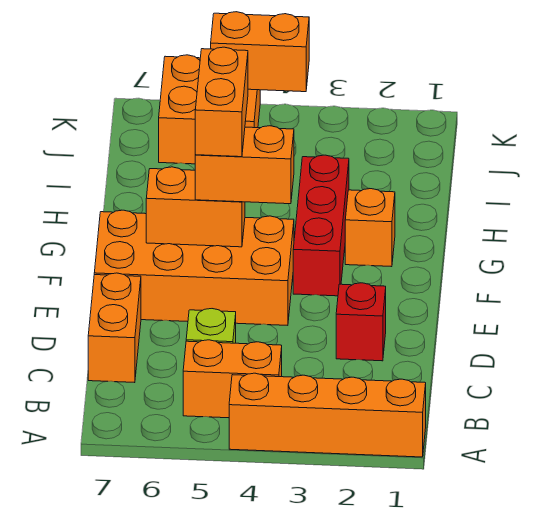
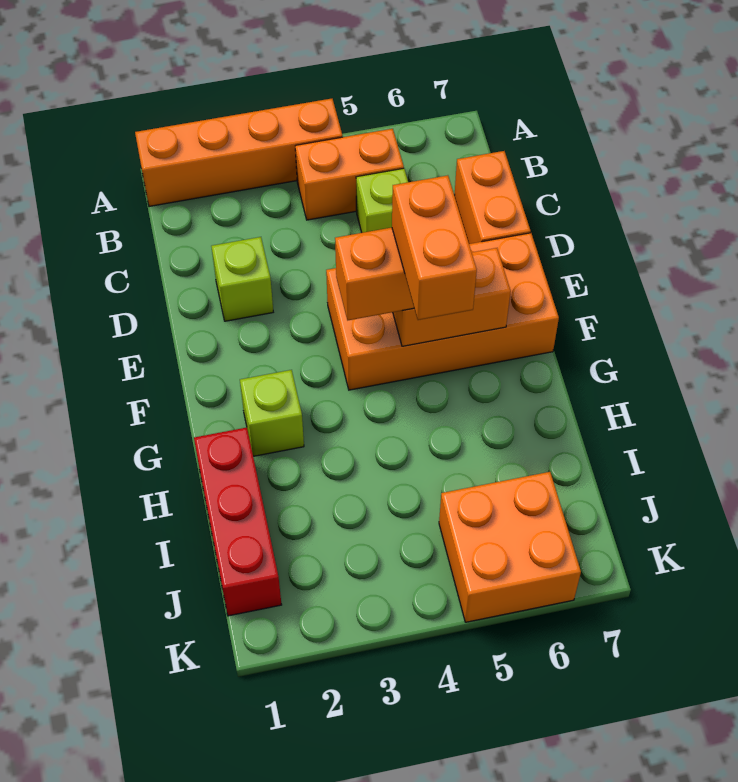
red brick D2 level 1 -> lime brick D2 level 1
red brick F3:H3 level 1 -> red brick H1:J1 level 1
orange brick G2 level 1 -> lime brick G2 level 1
orange brick K4:K5 level 2 -> none

